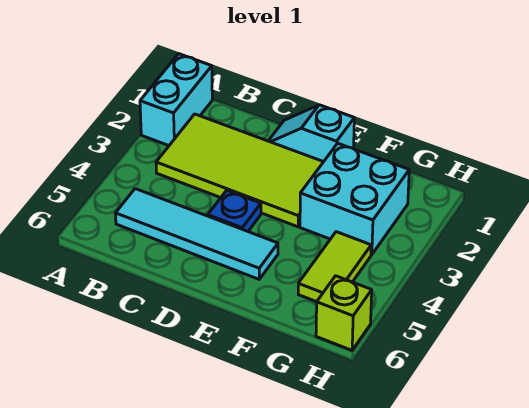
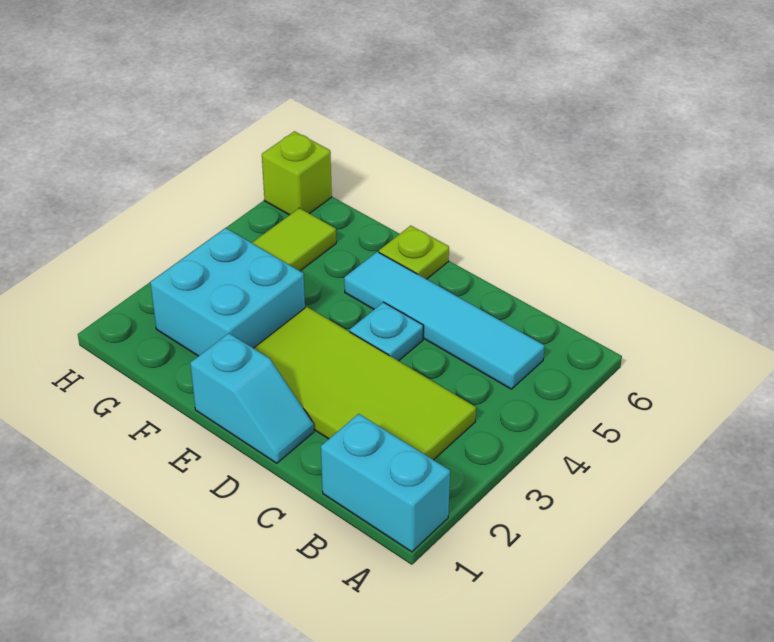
cyan brick A1:A2 level 1 -> cyan brick A1:B1 level 1
blue plate D4 level 1 -> cyan plate D4 level 1
none -> lime plate E6 level 1

